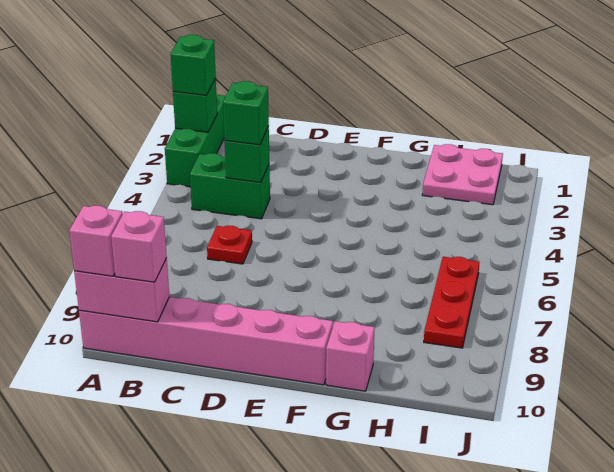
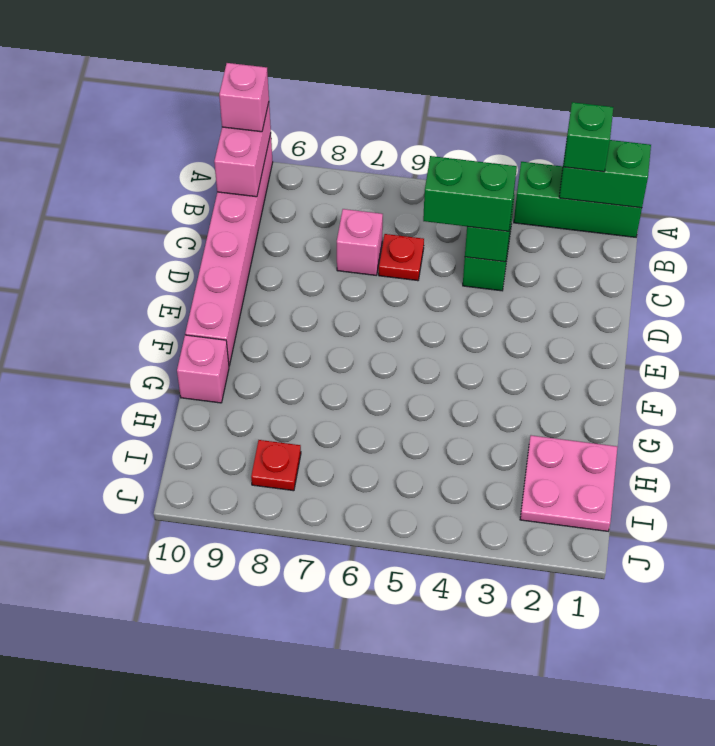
green brick A2 level 2 -> green brick A1:A2 level 2
pink brick B10 level 3 -> pink brick C7 level 1
green brick C4 level 3 -> green brick C4:C5 level 3
red plate I6:I8 level 1 -> red plate I8 level 1

